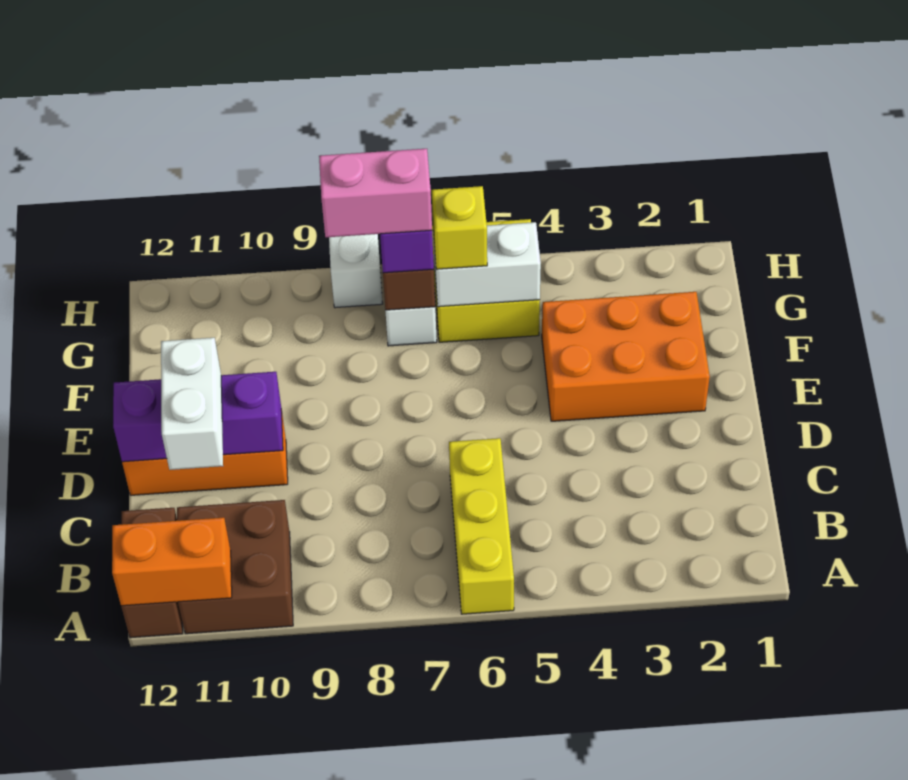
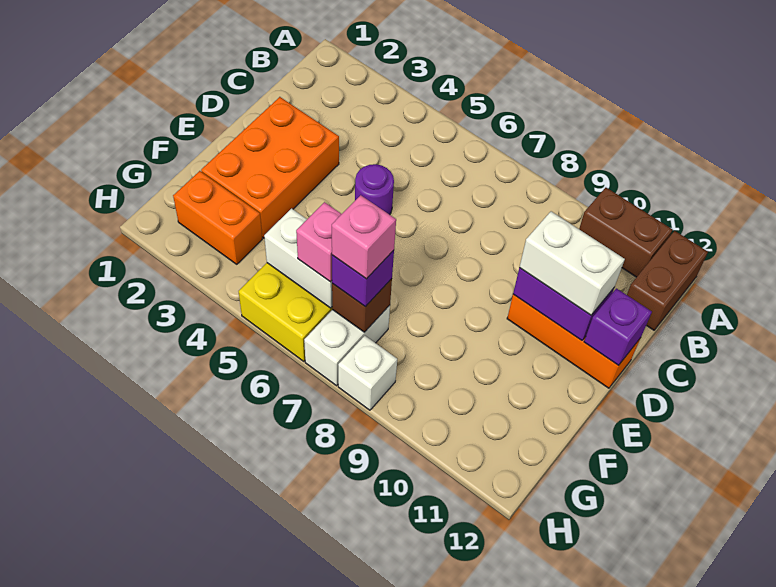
yellow brick A6:C6 level 1 -> none
brown brick A10:B11 level 1 -> brown brick A10:A11 level 1
orange brick A11:A12 level 2 -> orange brick G2:G3 level 1
white brick C11:D11 level 3 -> white brick D10:D11 level 3
none -> purple round brick D5 level 1
orange brick E2:F4 level 1 -> orange brick D2:F3 level 1
yellow brick G6 level 3 -> pink brick G6 level 3
pink brick G7:G8 level 4 -> pink brick G7 level 4

